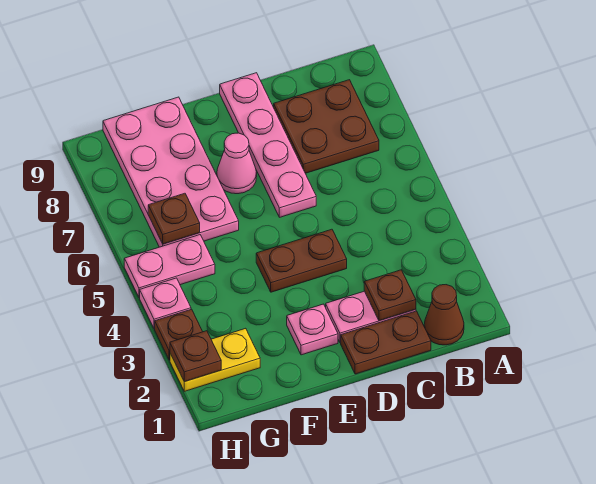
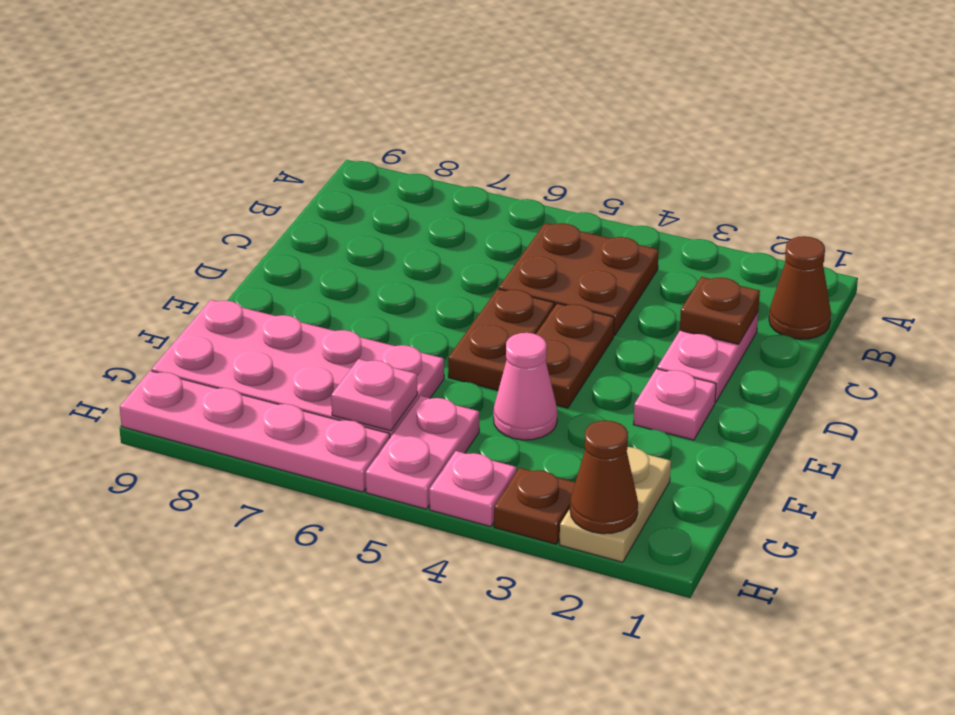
brown plate B7:C8 level 1 -> brown plate B4:C5 level 1
brown plate C1:D1 level 1 -> brown plate D5:E5 level 1
pink plate D6:D9 level 1 -> pink plate H6:H9 level 1
pink cone E7 level 1 -> pink cone F4 level 1
yellow plate G2:H2 level 1 -> tan plate G2:H2 level 1
brown plate G6 level 2 -> pink plate G6 level 2
brown plate H2 level 2 -> brown cone H2 level 2

